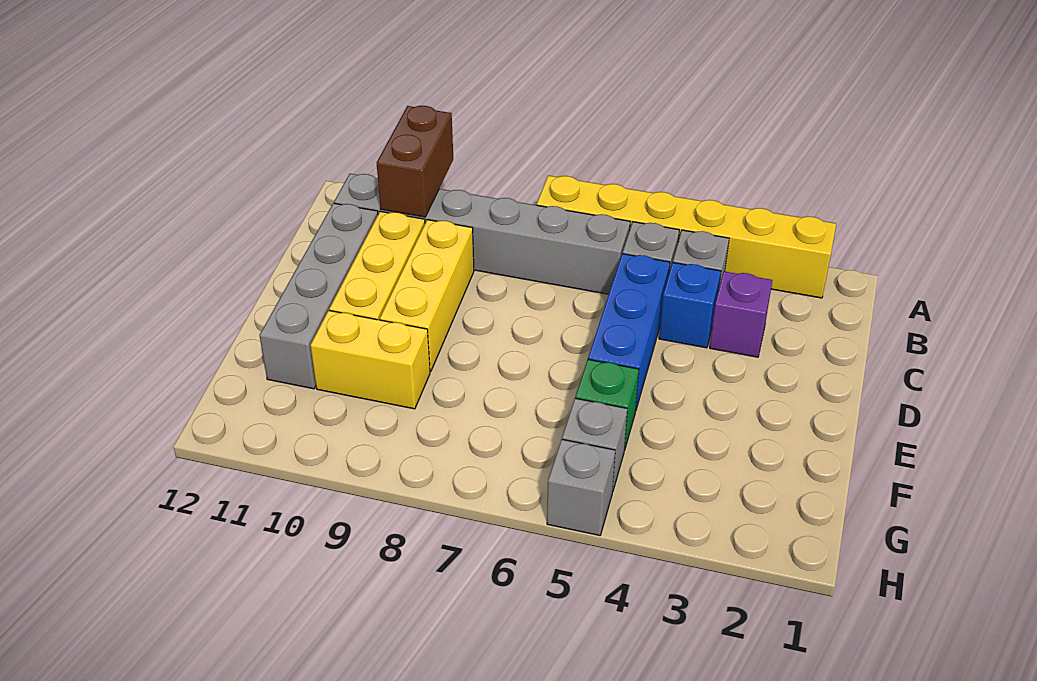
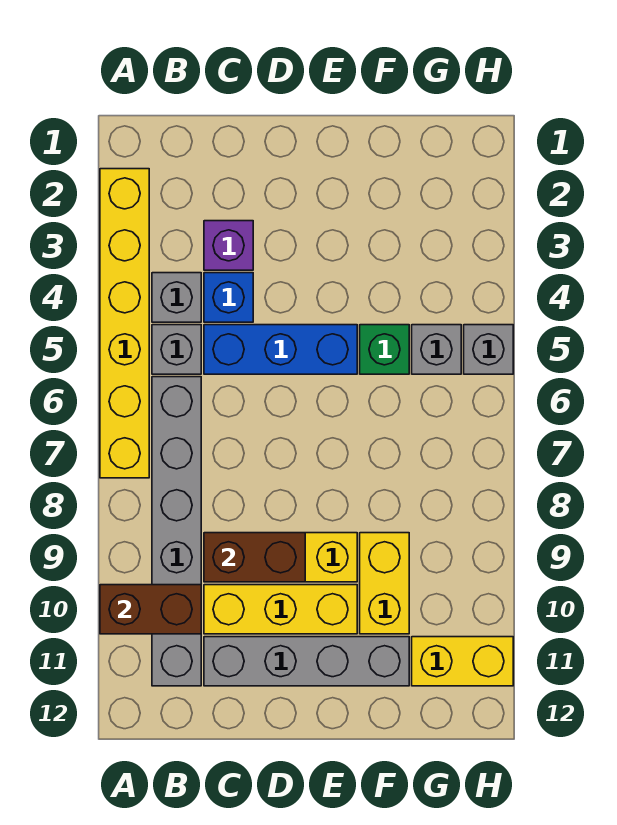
none -> brown brick C9:D9 level 2
none -> yellow brick G11:H11 level 1

